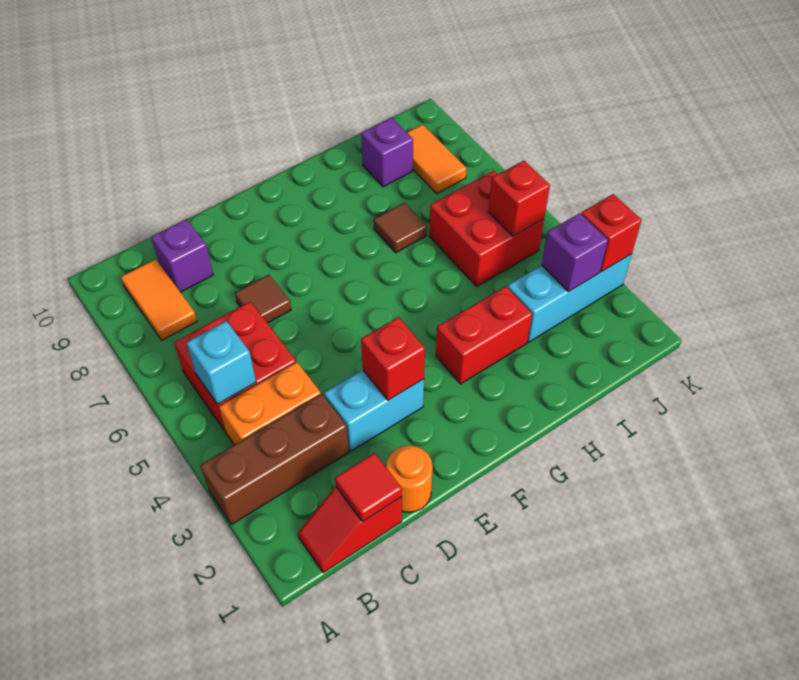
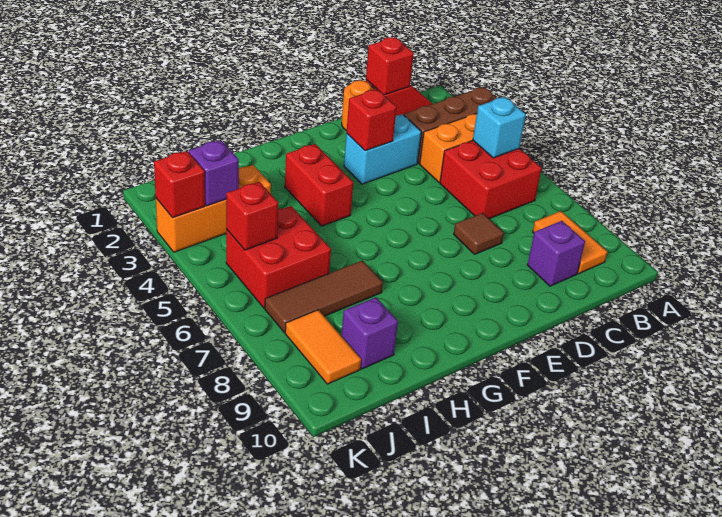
red tile C1 level 2 -> red brick C1 level 2
red brick G3:H3 level 1 -> red brick G3:G4 level 1
brown tile H7 level 1 -> brown tile H7:J7 level 1
cyan brick I3:K3 level 1 -> orange brick I3:K3 level 1

